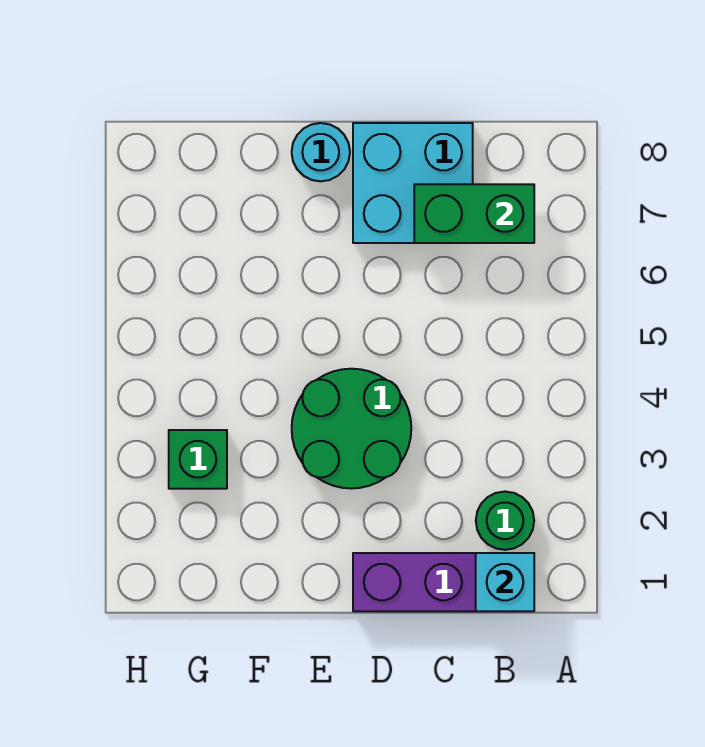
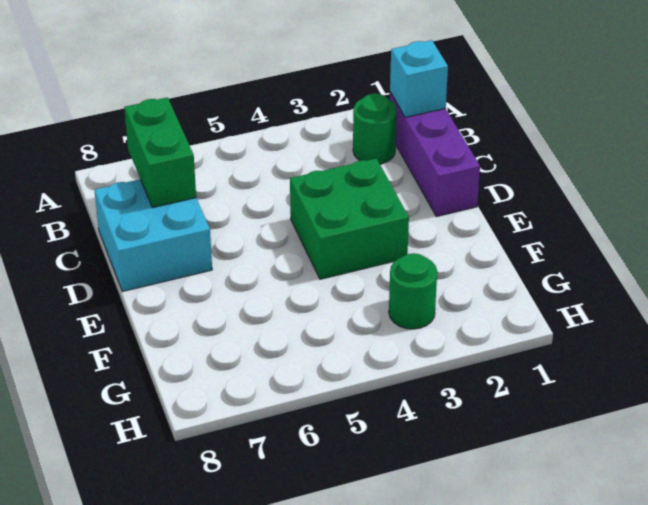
green round brick D3:E4 level 1 -> green brick D3:E4 level 1
cyan round brick E8 level 1 -> none
green brick G3 level 1 -> green round brick G3 level 1

